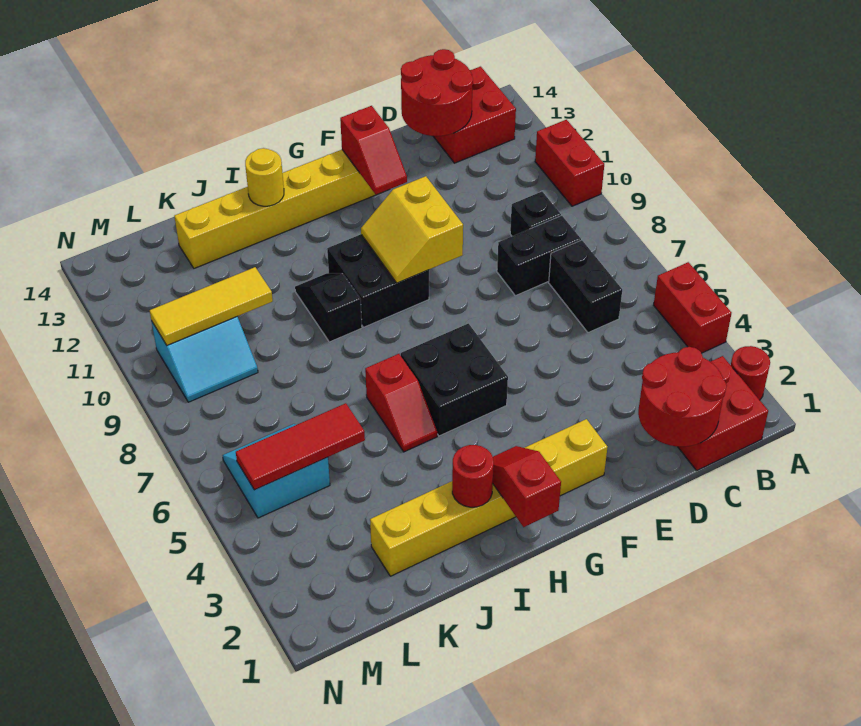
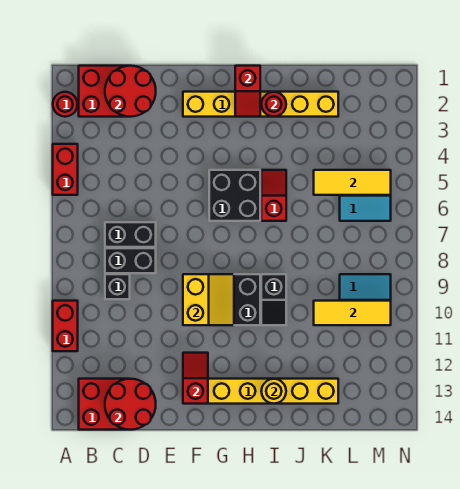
black brick C6:C7 level 1 -> black brick C7:D7 level 1
red tile K5:M5 level 2 -> yellow tile K5:M5 level 2

